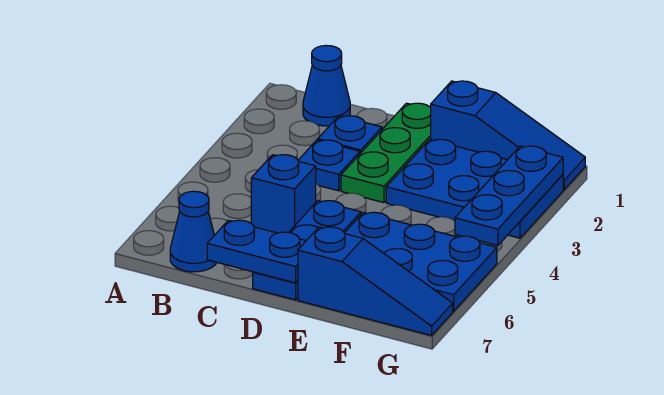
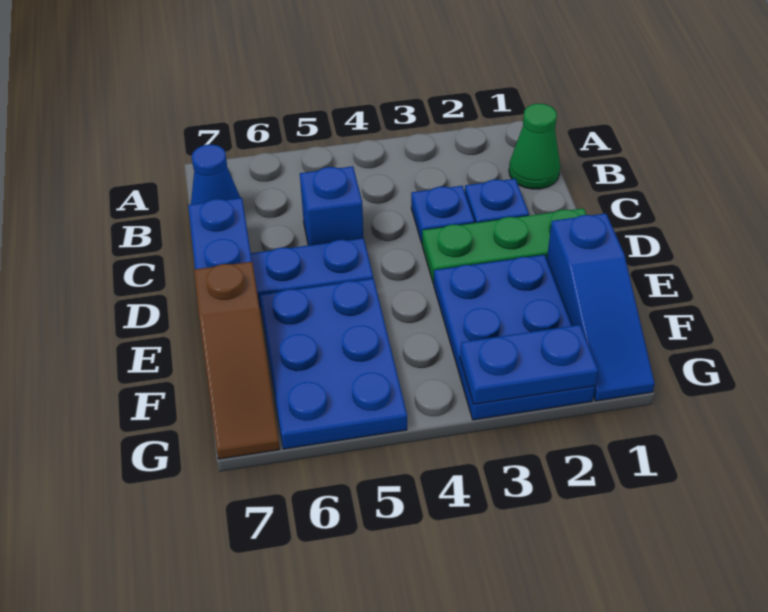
blue cone B1 level 1 -> green cone B1 level 1
blue slope E7:G7 level 1 top E -> brown slope E7:G7 level 1 top E
blue plate G2:G4 level 2 -> blue plate G2:G3 level 2

